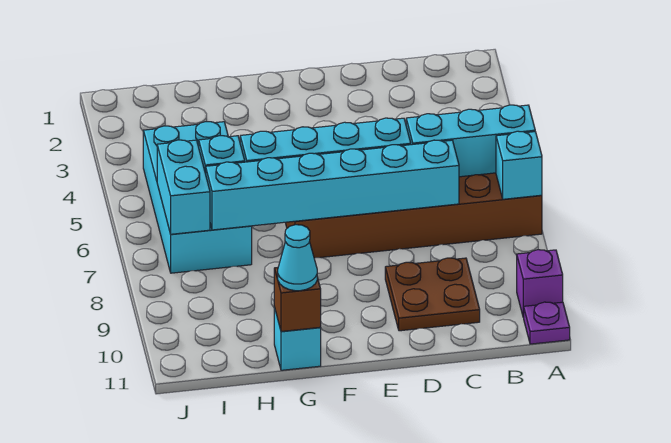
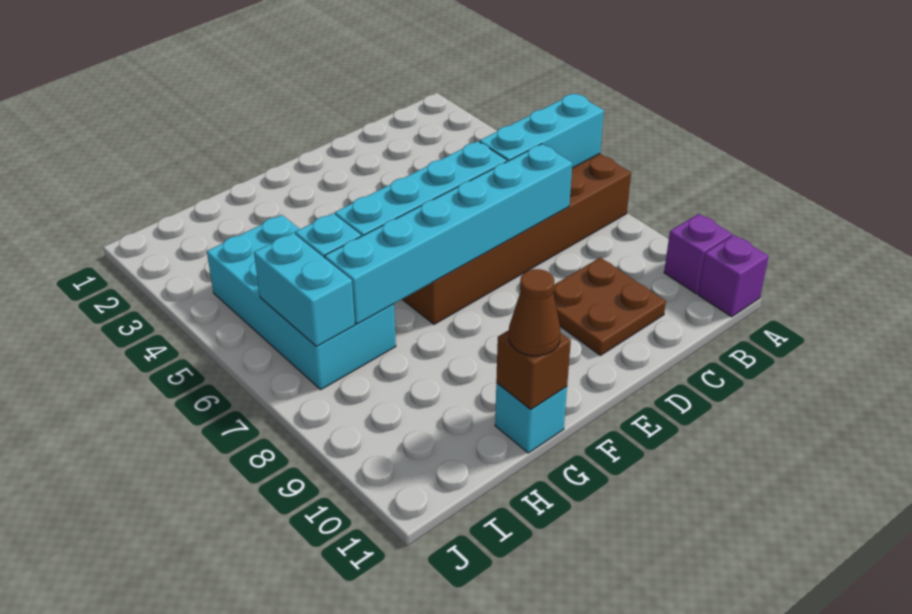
cyan brick A7 level 2 -> none
purple plate A11 level 1 -> purple brick A11 level 1
cyan cone G11 level 3 -> brown cone G11 level 3

